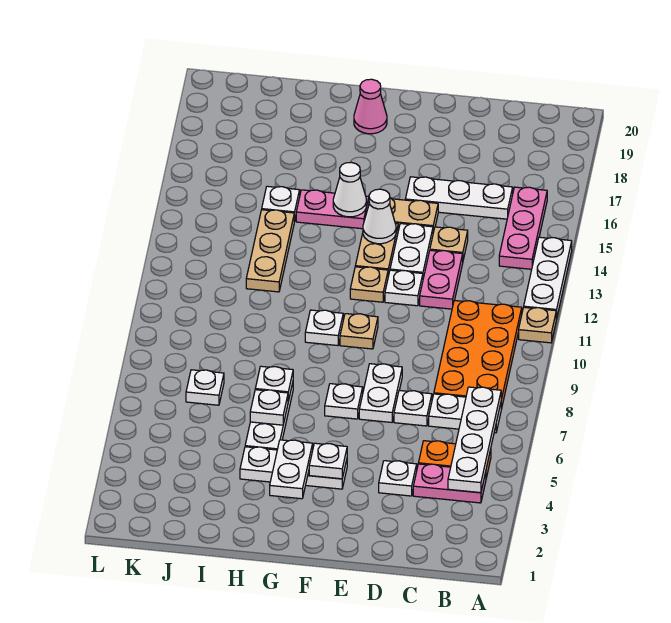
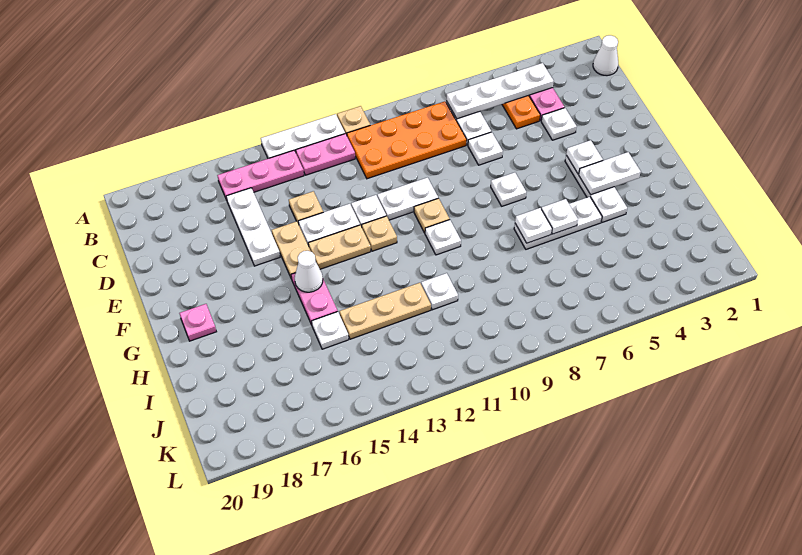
pink plate D12:D13 level 1 -> pink plate B12:B13 level 1
white plate E7:E8 level 1 -> white plate E10:E11 level 1
white cone F14 level 2 -> white cone B1 level 1
pink cone G19 level 1 -> pink plate G19 level 1
white plate J7 level 1 -> white plate I11 level 1

